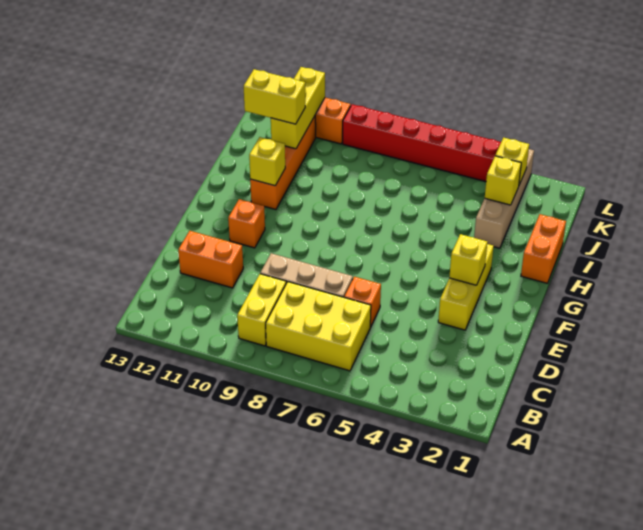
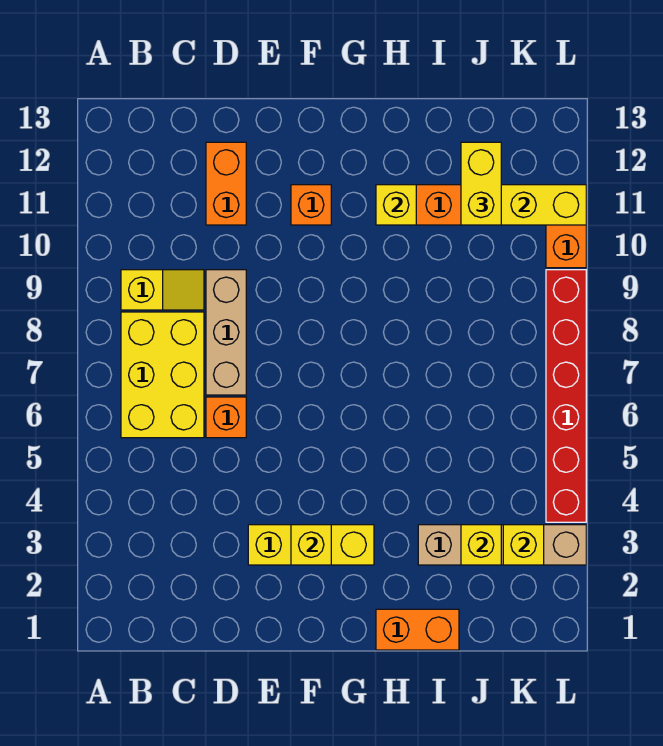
yellow brick B9:C9 level 1 -> yellow slope B9:C9 level 1 top B

